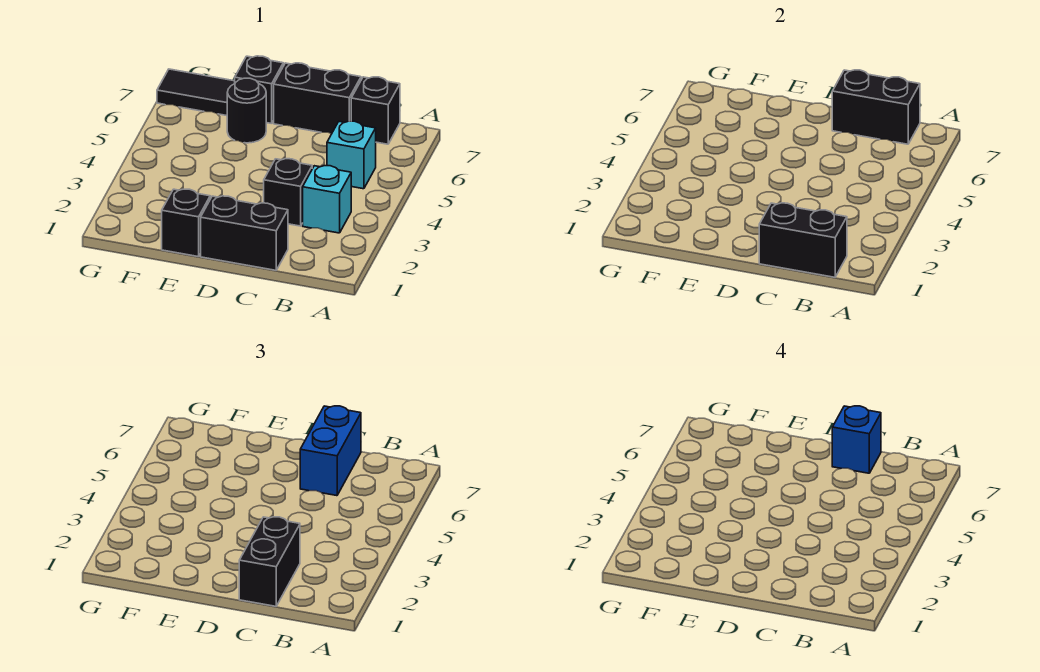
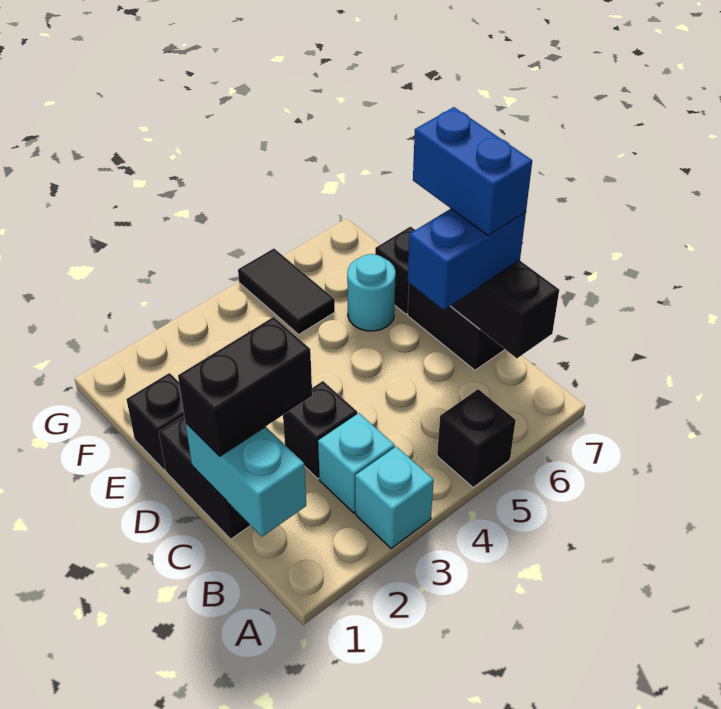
black brick B1:C1 level 2 -> cyan brick B1:C1 level 2
cyan brick B5 level 1 -> cyan brick A3 level 1
black brick B7 level 1 -> black brick A5 level 1
blue brick C7 level 4 -> blue brick C7:D7 level 4
black round brick E6 level 1 -> cyan round brick E6 level 1
black tile F7:G7 level 1 -> black tile F5:G5 level 1

